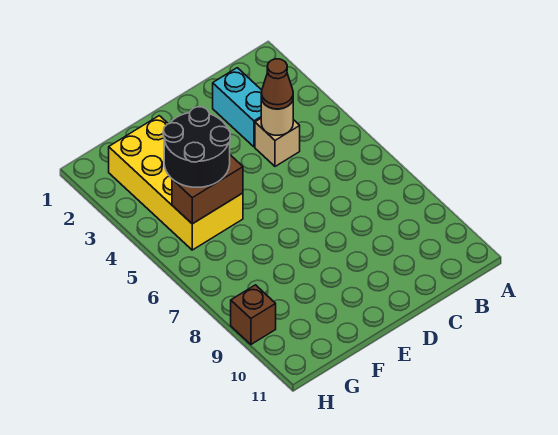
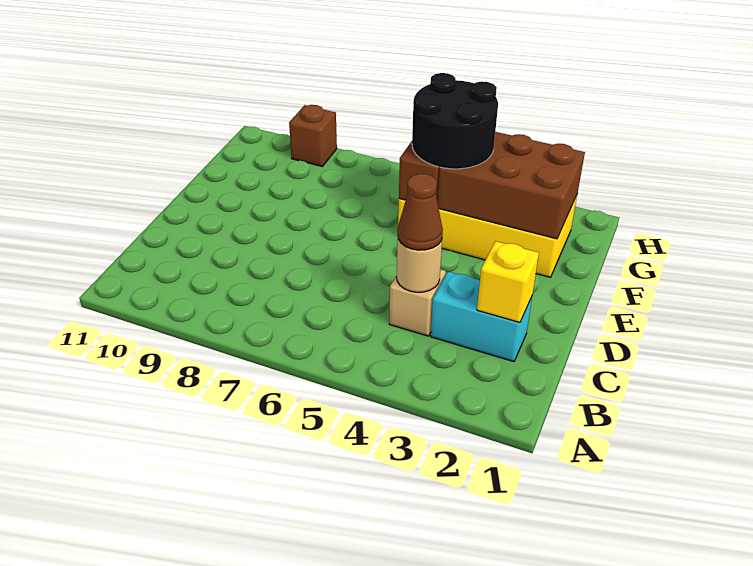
none -> yellow brick C2 level 2
none -> brown brick F2:G4 level 2

